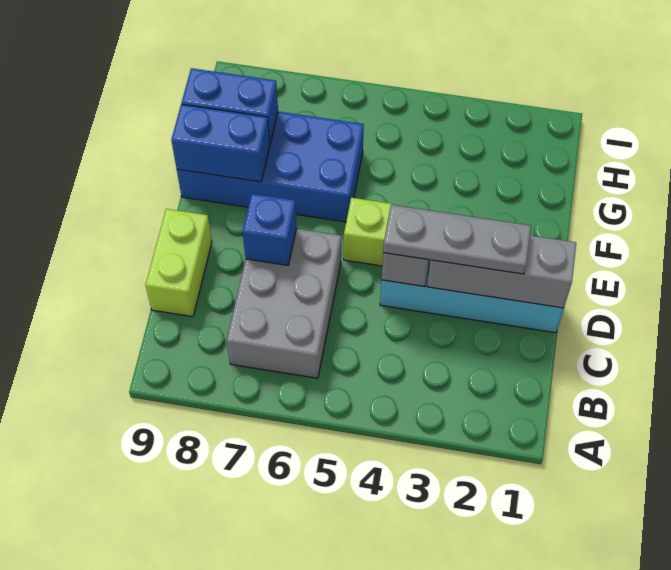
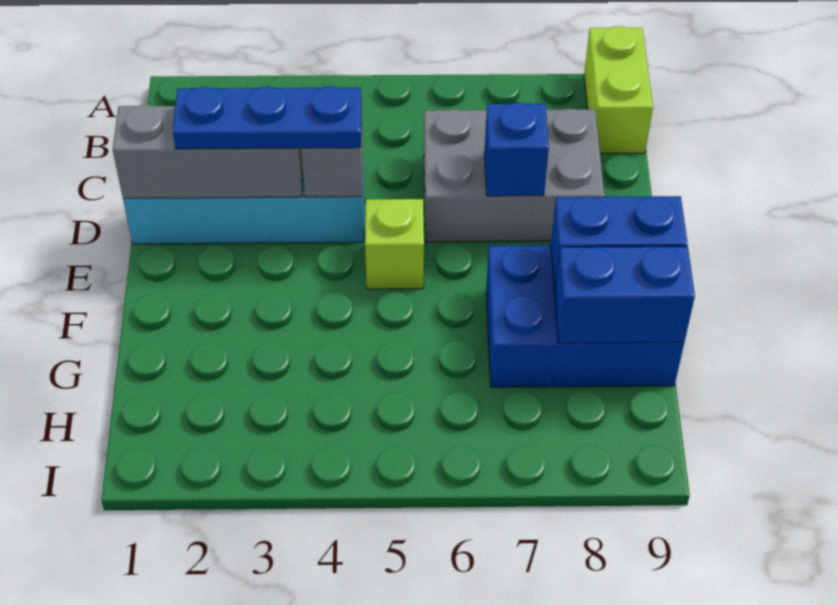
grey brick B6:D7 level 1 -> grey brick C6:D8 level 1
lime brick C9:D9 level 1 -> lime brick A9:B9 level 1
grey plate D2:D4 level 3 -> blue plate D2:D4 level 3
blue brick F6:G9 level 1 -> blue brick F7:G9 level 1

